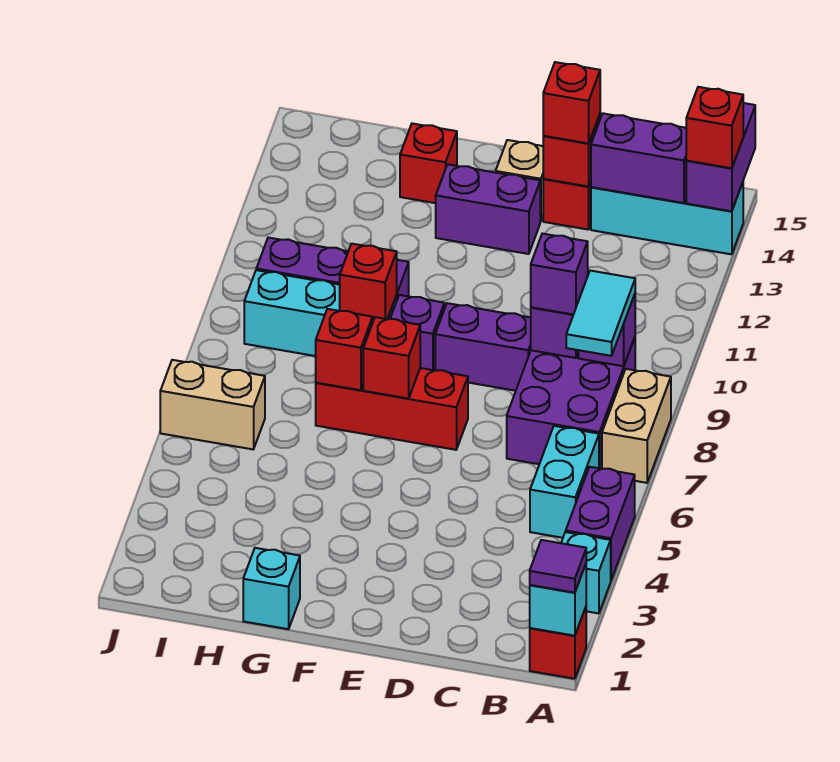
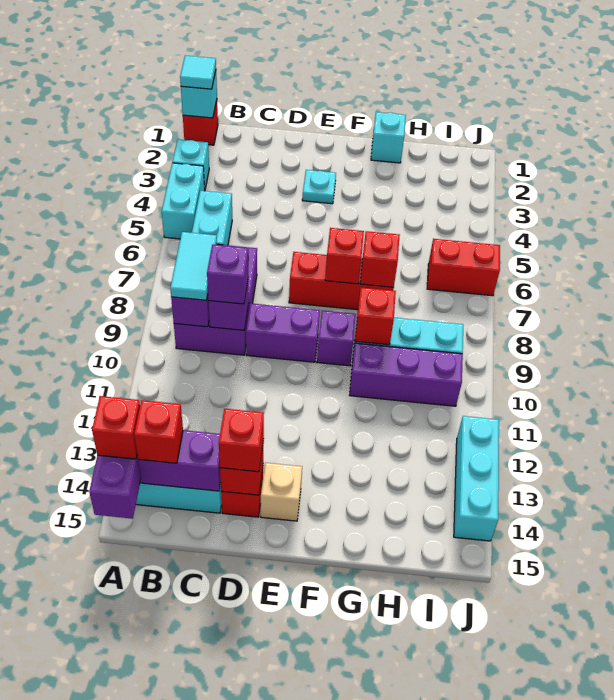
purple tile A1 level 3 -> cyan tile A1 level 3
purple brick A4:A5 level 1 -> cyan brick A4:A5 level 1
tan brick A7:A8 level 1 -> none
none -> cyan plate E3 level 1
purple brick E13:F13 level 1 -> none
red brick G14 level 1 -> red brick B14 level 3
tan brick I6:J6 level 1 -> red brick I6:J6 level 1
none -> cyan brick J12:J14 level 1

